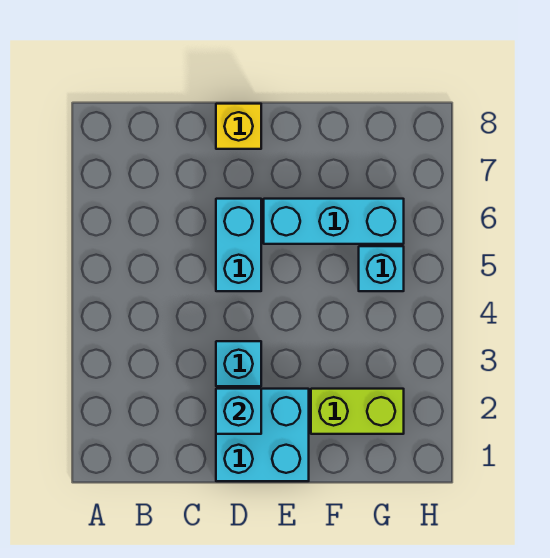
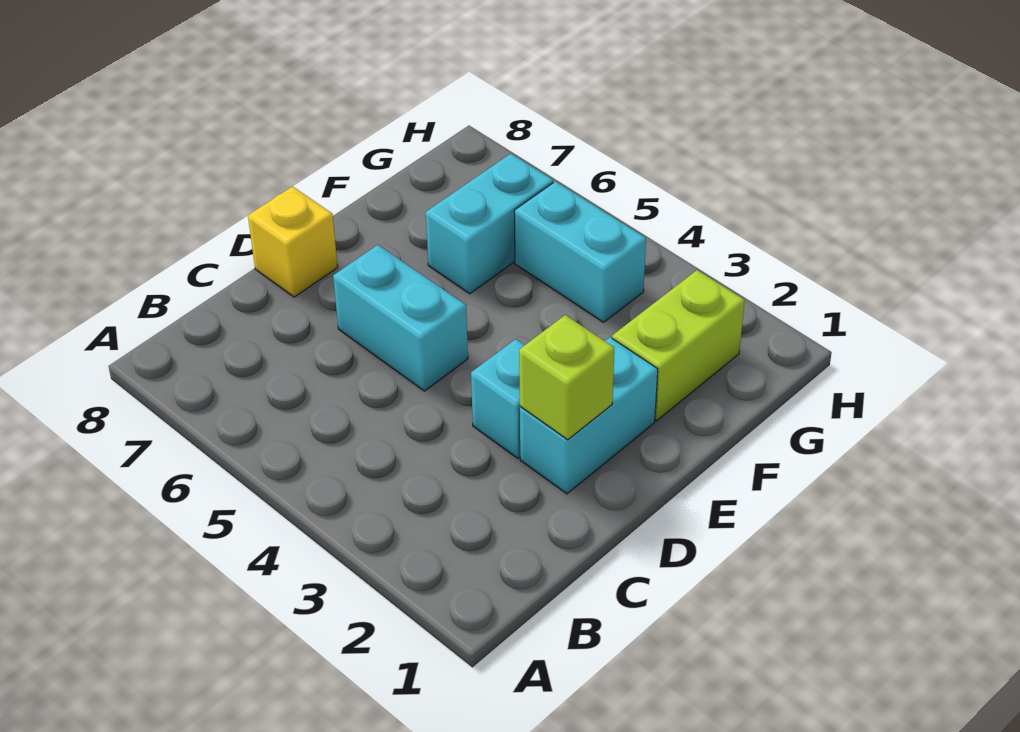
cyan brick D1:E2 level 1 -> cyan brick D2:E2 level 1
cyan brick D2 level 2 -> lime brick D2 level 2
cyan brick E6:G6 level 1 -> cyan brick F6:G6 level 1
cyan brick G5 level 1 -> cyan brick G4:G5 level 1

